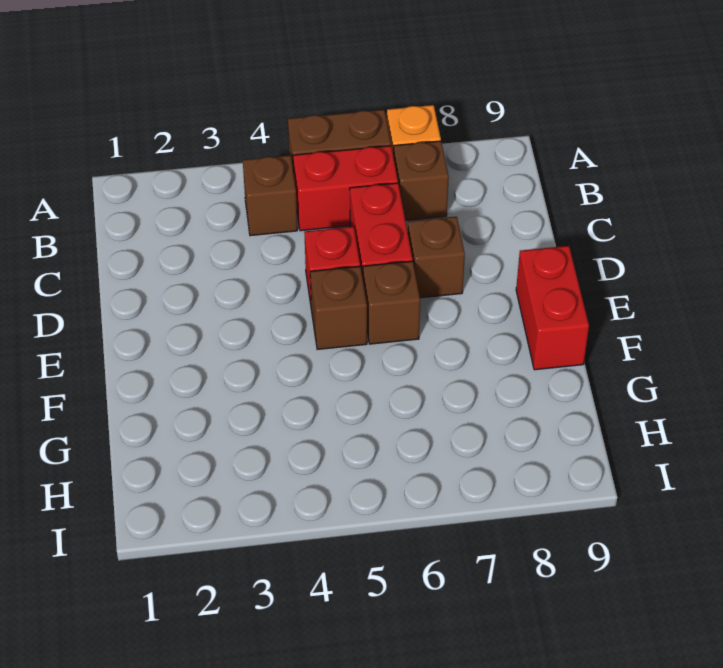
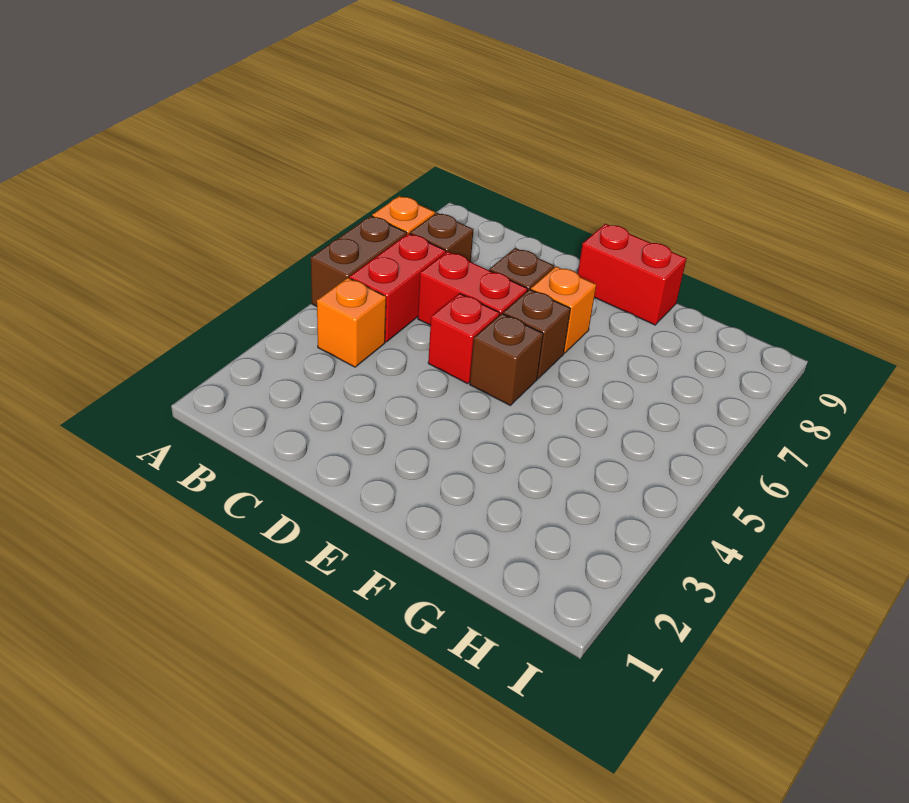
brown brick B4 level 1 -> orange brick B4 level 1
none -> orange brick E7 level 1

